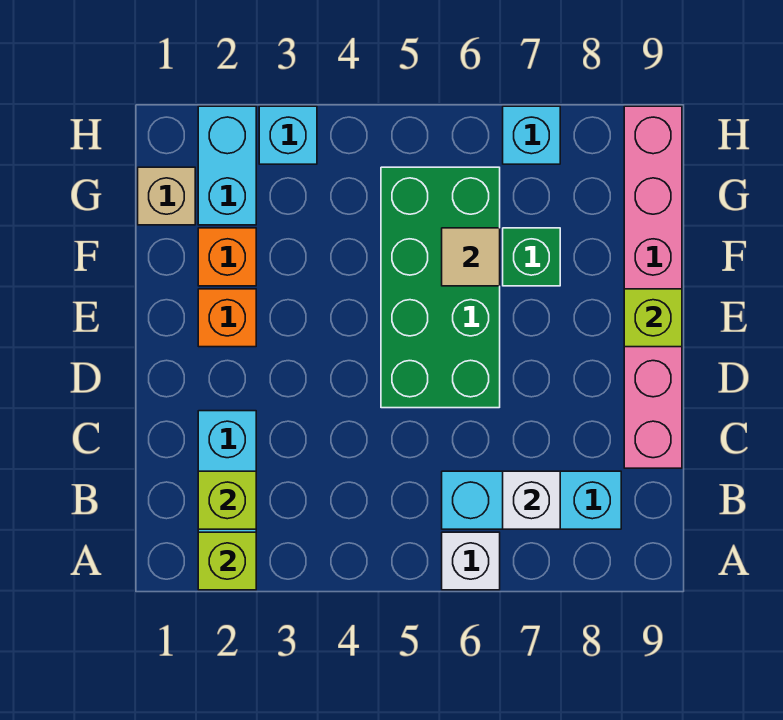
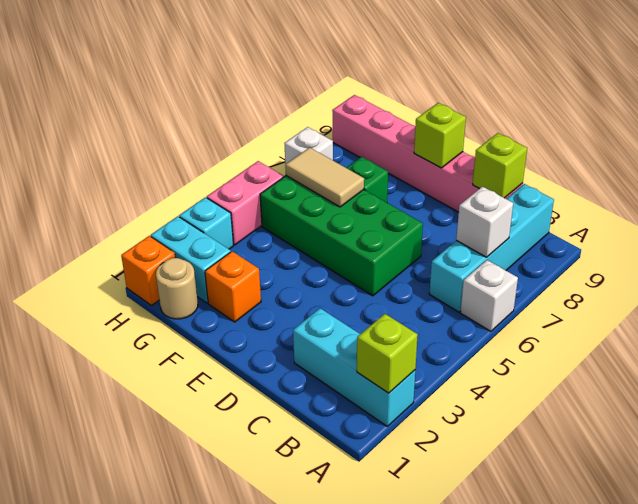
lime brick B2 level 2 -> lime brick C9 level 2
cyan brick B6:B8 level 1 -> cyan brick B6:B9 level 1
orange brick E2 level 1 -> orange brick H1 level 1
tan tile F6 level 2 -> tan tile F6:G6 level 2
tan brick G1 level 1 -> tan round brick G1 level 1
none -> pink brick H4:H5 level 1
cyan brick H7 level 1 -> white brick H7 level 1

